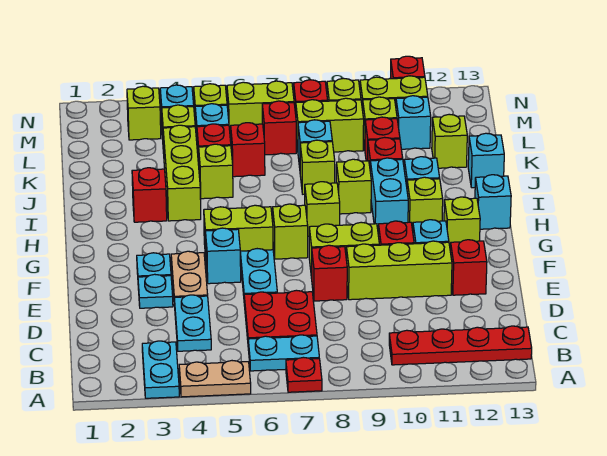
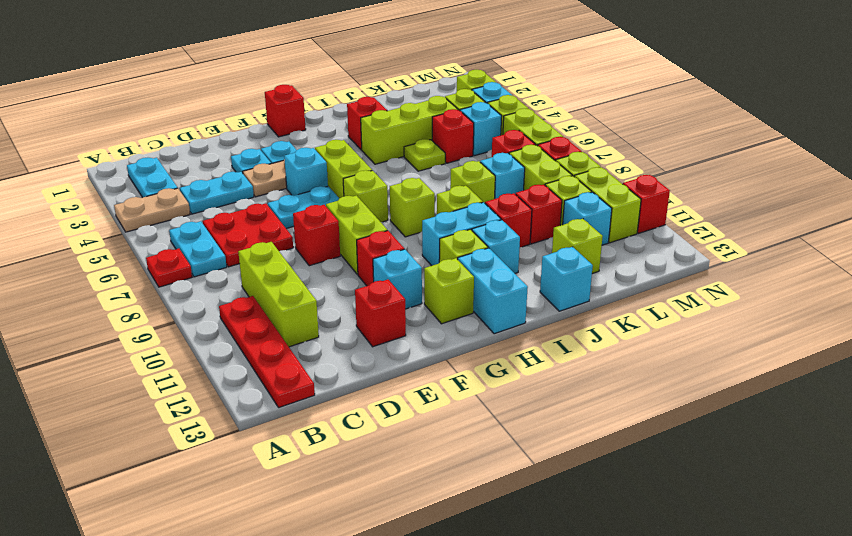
cyan plate A3:B3 level 1 -> cyan plate B2:B3 level 1
tan plate A4:A5 level 1 -> tan plate A4:B4 level 1
lime brick E9:E11 level 1 -> lime brick C9:C11 level 1
cyan brick H13 level 1 -> cyan brick H12:H13 level 1
lime brick J5 level 1 -> lime plate J5 level 1
red brick K6 level 1 -> red brick G1 level 1

